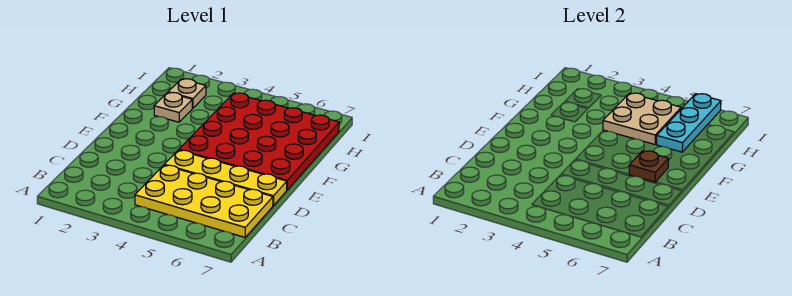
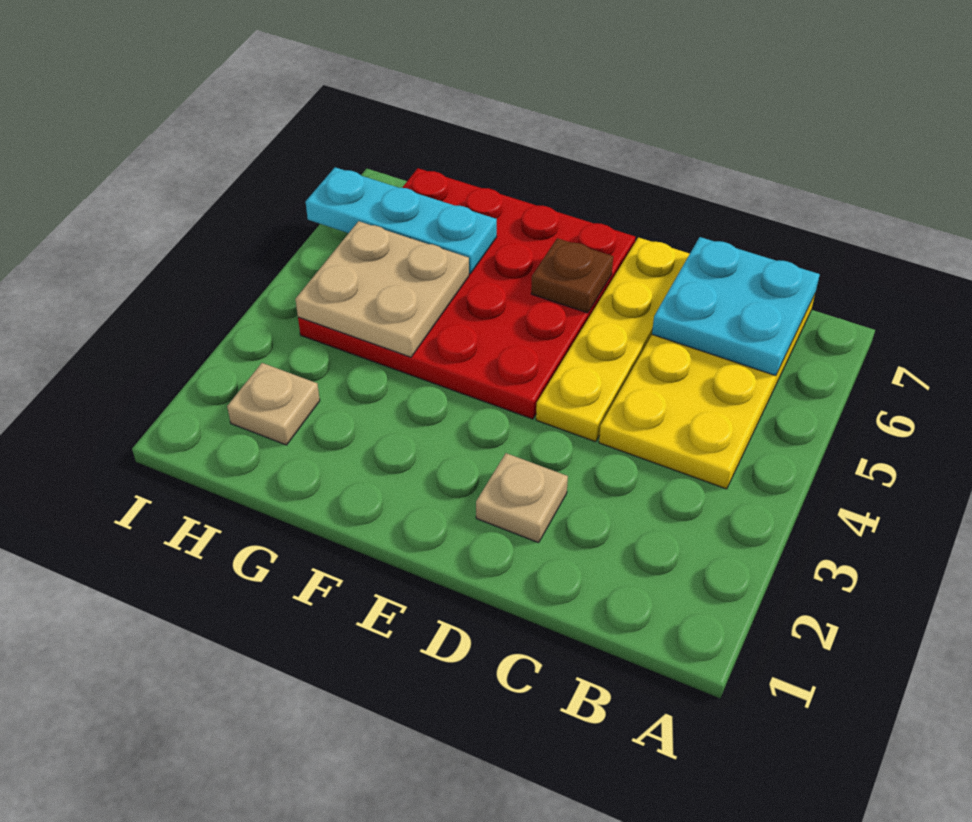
none -> cyan plate B6:C7 level 2
tan plate G2 level 1 -> tan plate D2 level 1

